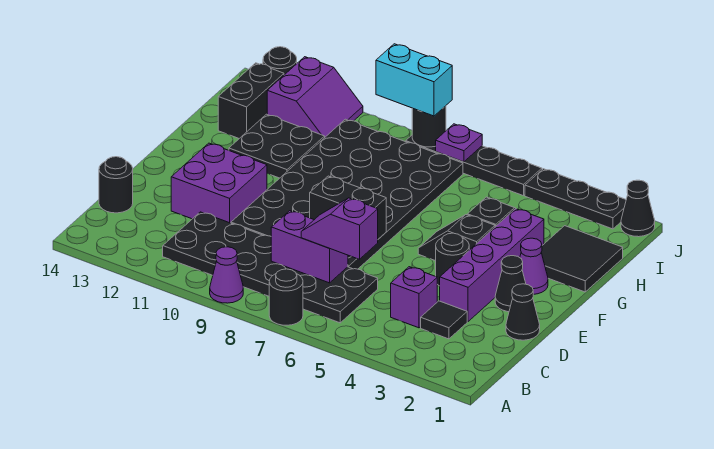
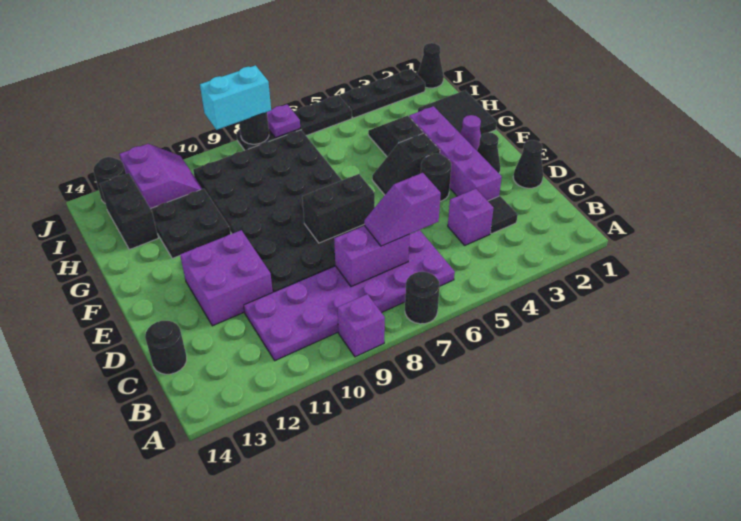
purple cone A9 level 1 -> purple brick A9 level 1
black plate B6:C11 level 1 -> purple plate B6:C11 level 1

